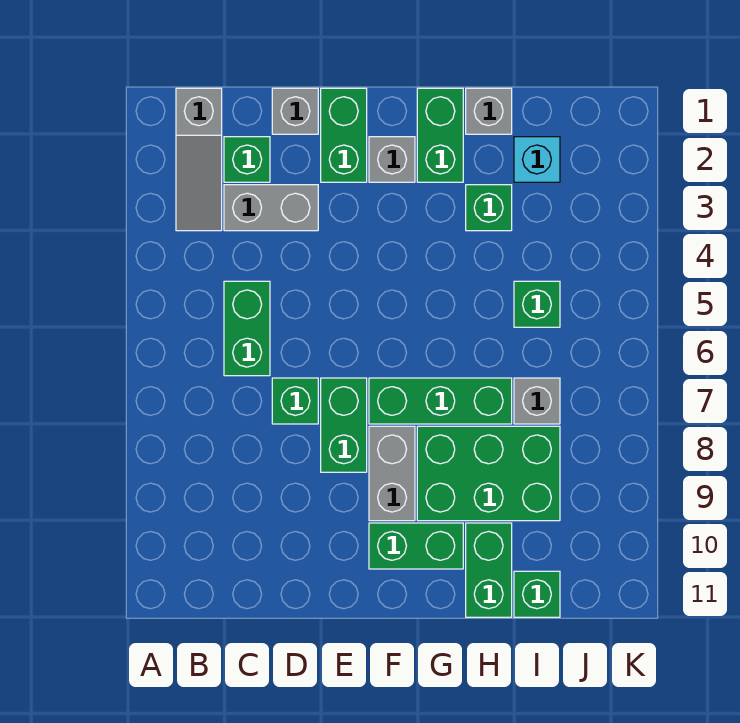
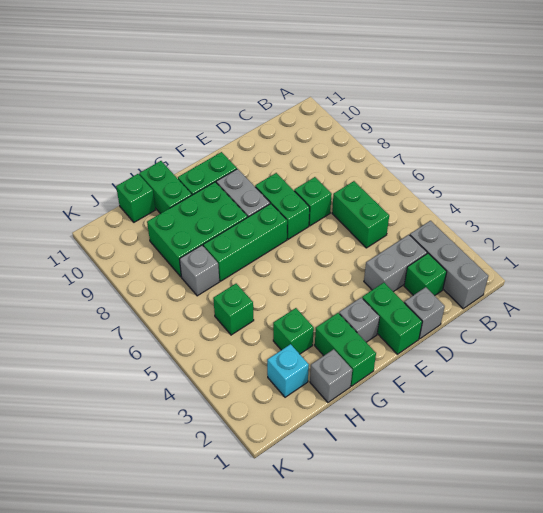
grey slope B1:B3 level 1 top 1 -> grey brick B1:B3 level 1

